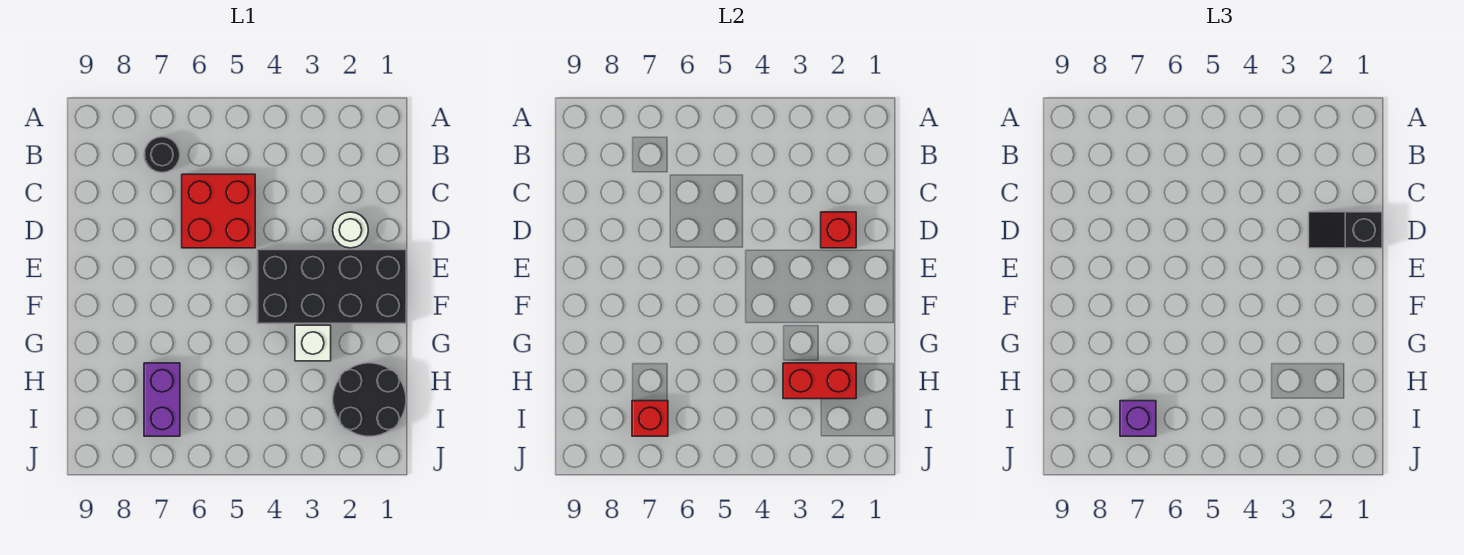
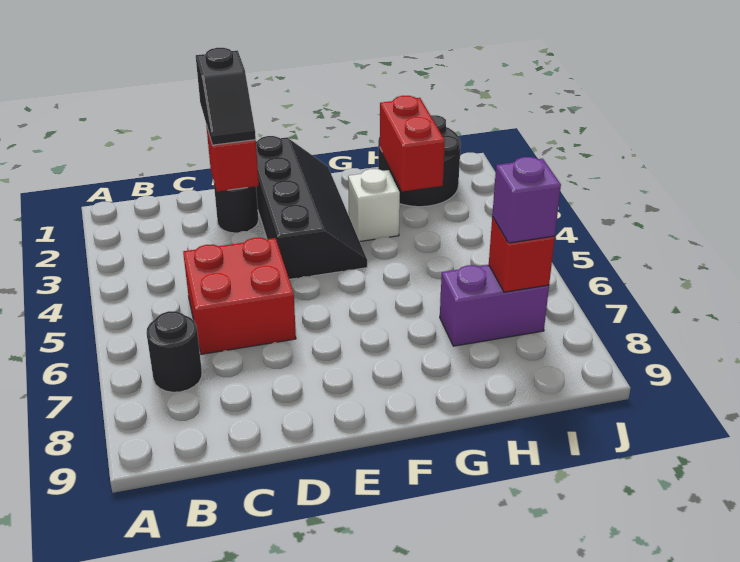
white round brick D2 level 1 -> black round brick D2 level 1
black brick E1:F4 level 1 -> black slope E1:F4 level 1 top E

